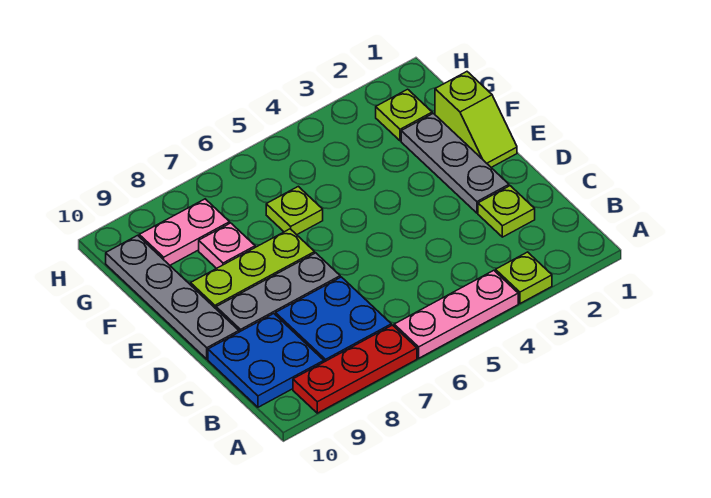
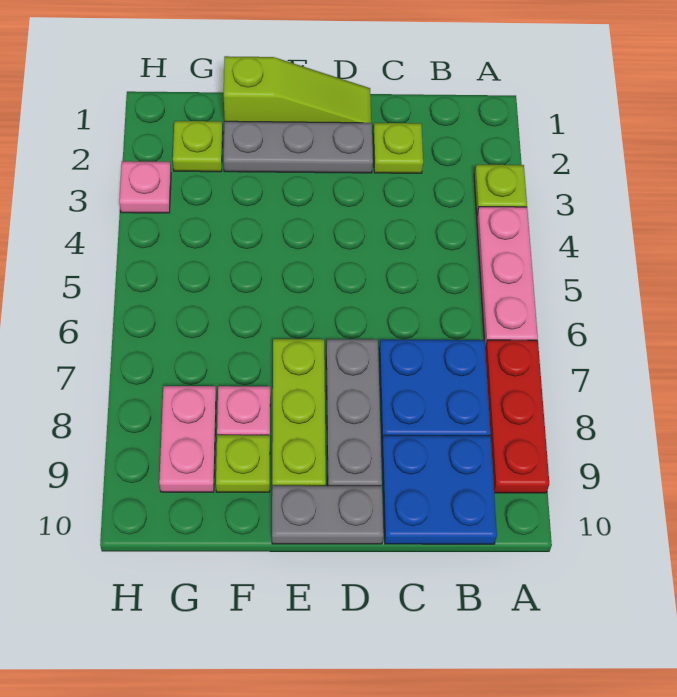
grey plate D10:G10 level 1 -> grey plate D10:E10 level 1
lime slope E1:F1 level 1 top F -> lime slope D1:F1 level 1 top F
lime plate F6 level 1 -> lime plate F9 level 1
none -> pink plate H3 level 1

